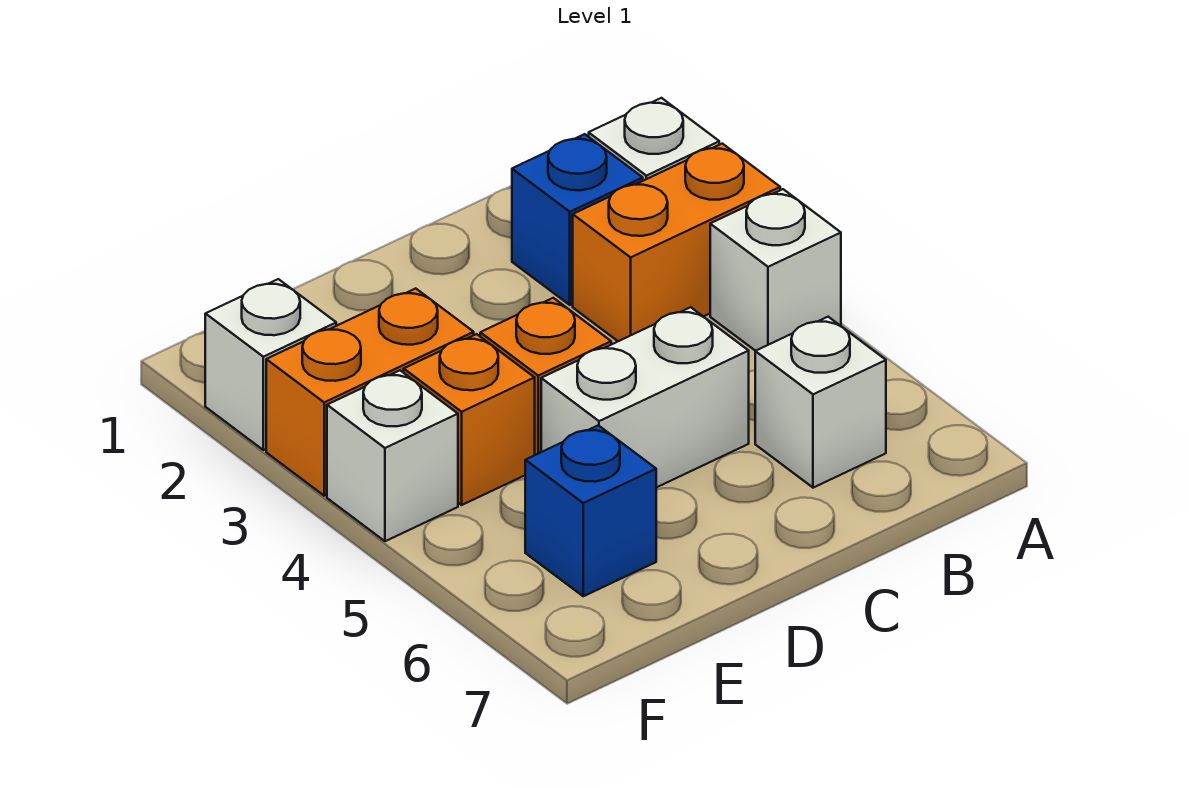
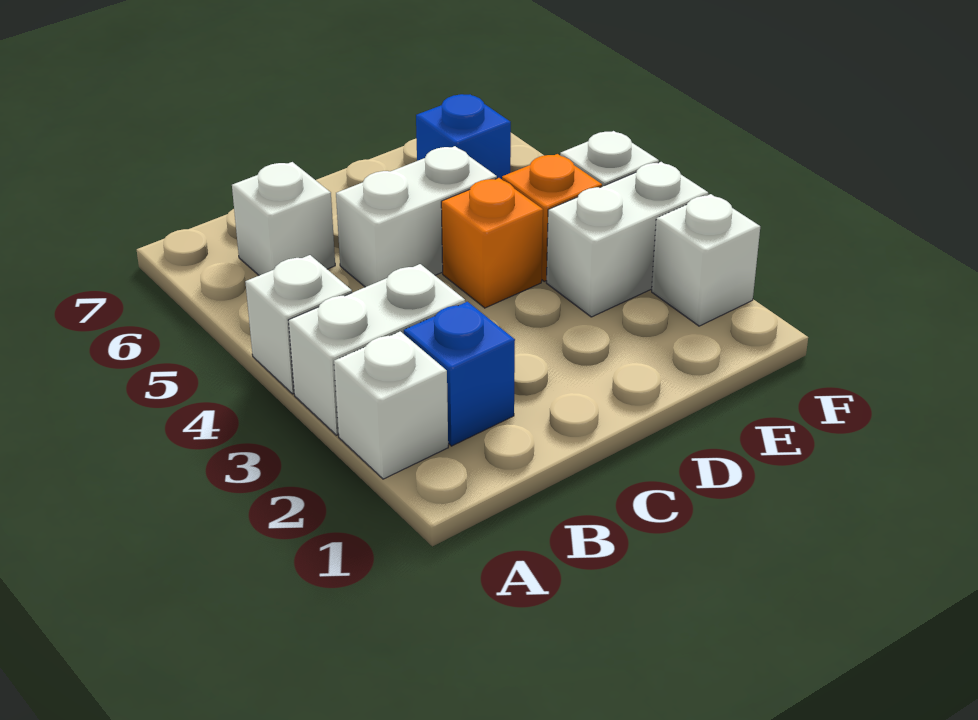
orange brick A3:B3 level 1 -> white brick A3:B3 level 1
orange brick E3:F3 level 1 -> white brick E3:F3 level 1

